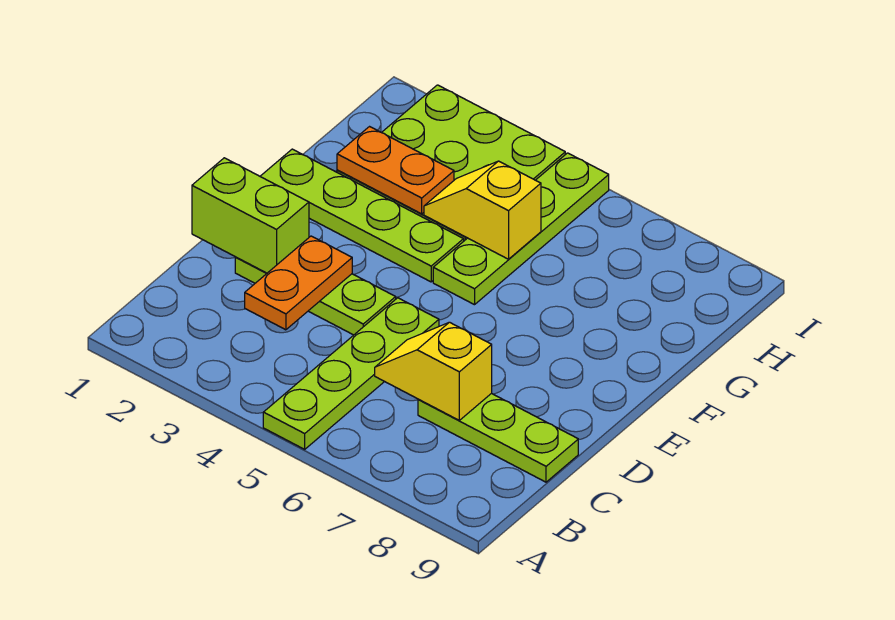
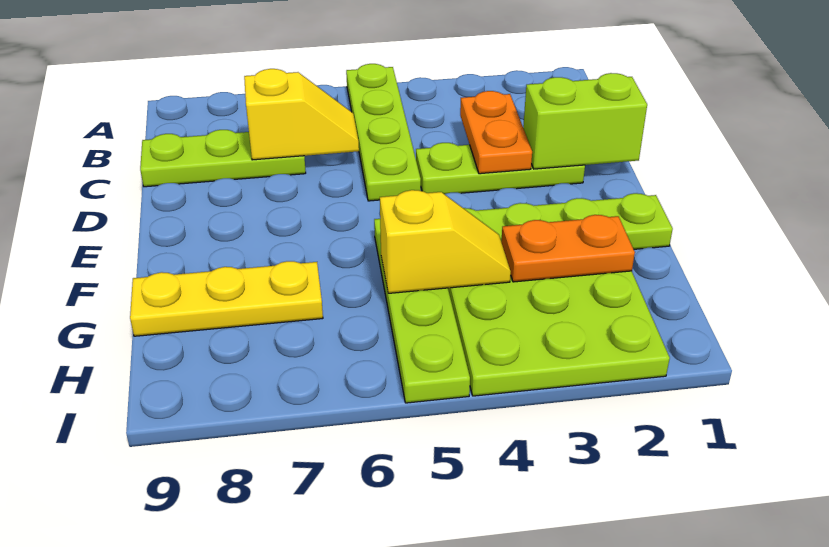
none -> yellow plate G7:G9 level 1

